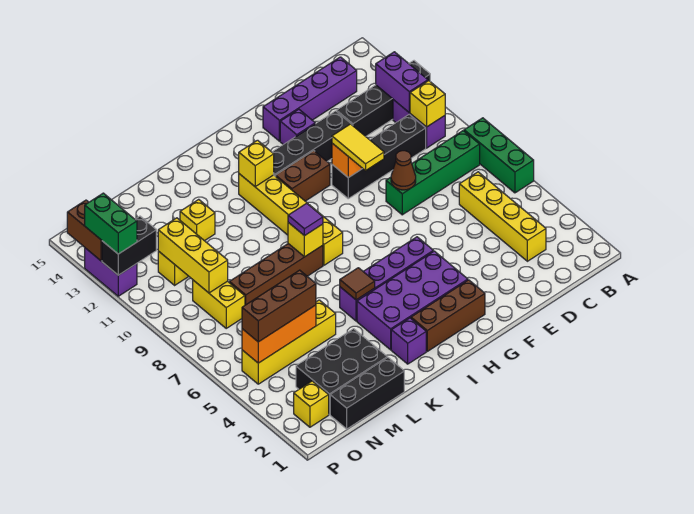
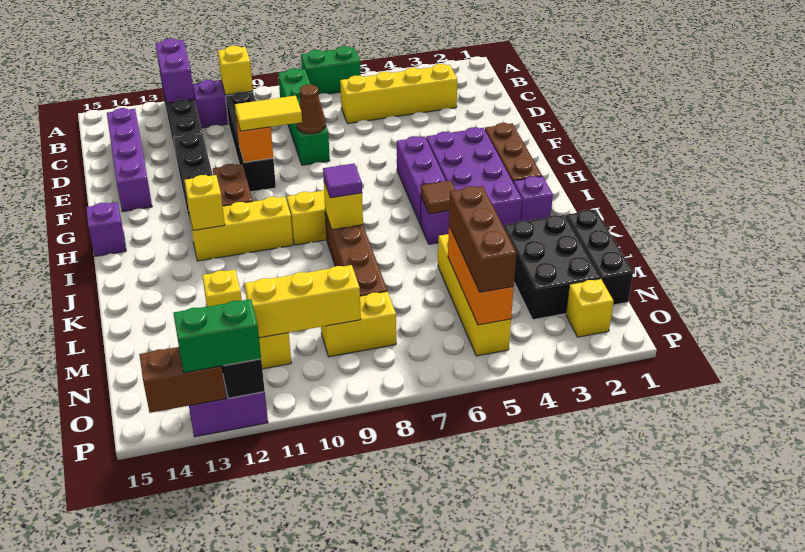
green brick A6:A8 level 1 -> green brick A6:A7 level 1
purple brick B11:B12 level 2 -> purple brick A12:B12 level 2
purple brick F13 level 1 -> purple brick H15 level 1

